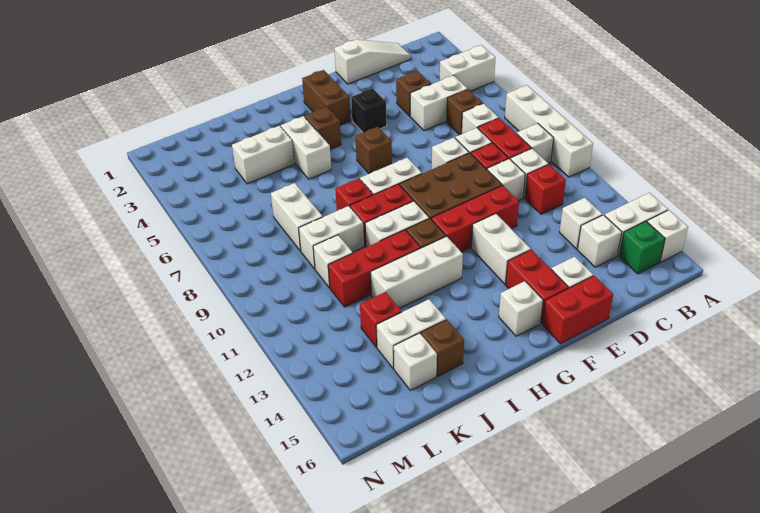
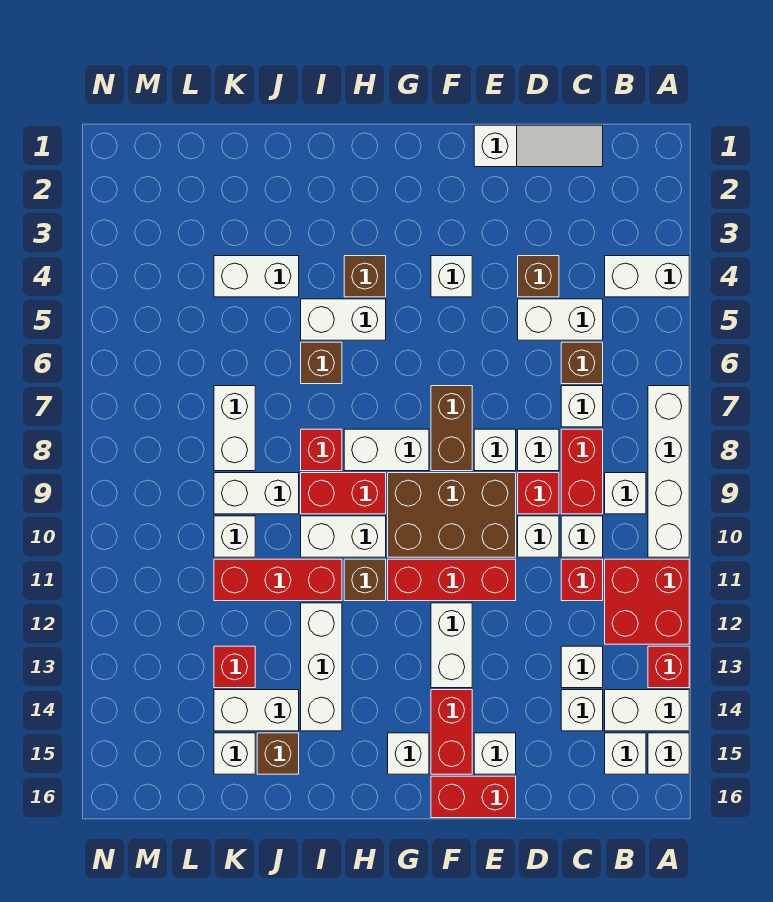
none -> red brick A11:B12 level 1
none -> red brick A13 level 1
green brick B15 level 1 -> white brick B15 level 1
black brick F4 level 1 -> white brick F4 level 1
brown brick G2:G3 level 1 -> brown brick F7:F8 level 1
brown brick G6 level 1 -> brown brick I6 level 1
white brick H12:J12 level 1 -> white brick I12:I14 level 1
white brick I4:I5 level 1 -> white brick H5:I5 level 1

